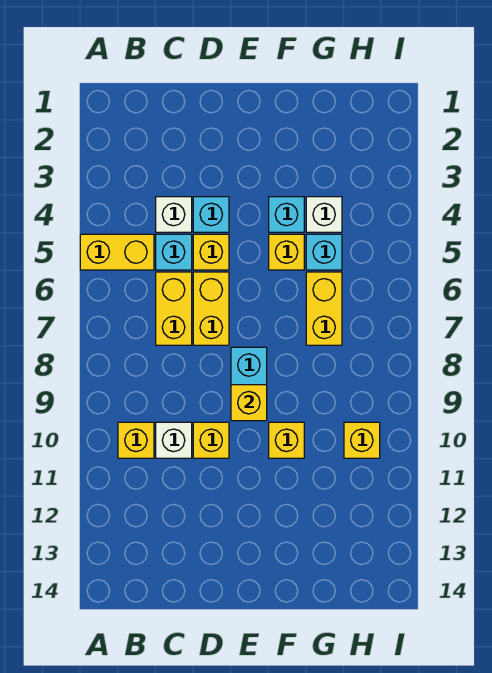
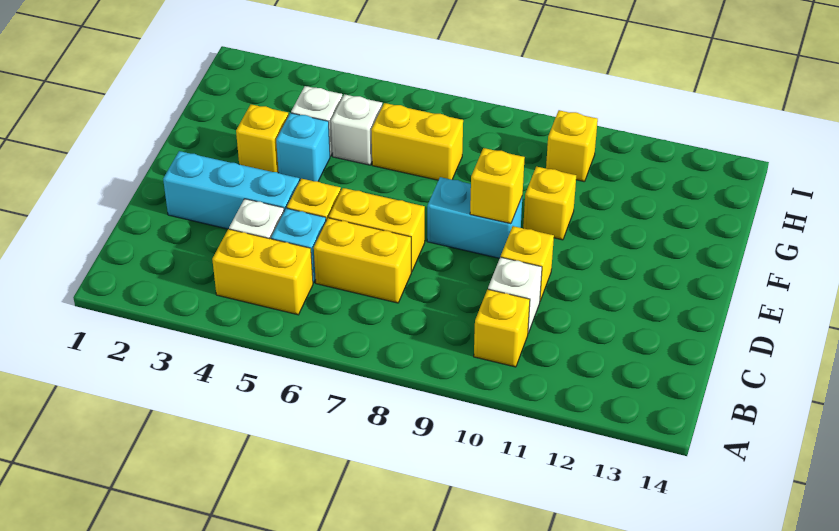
yellow brick A5:B5 level 1 -> yellow brick B4:B5 level 1
cyan brick D4 level 1 -> cyan brick D2:D4 level 1
yellow brick F5 level 1 -> yellow brick F3 level 1
cyan brick G5 level 1 -> white brick G5 level 1

